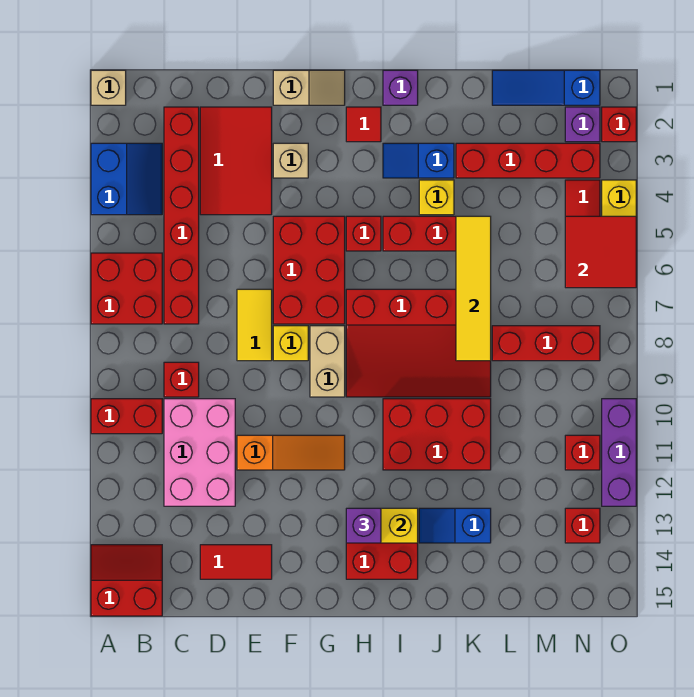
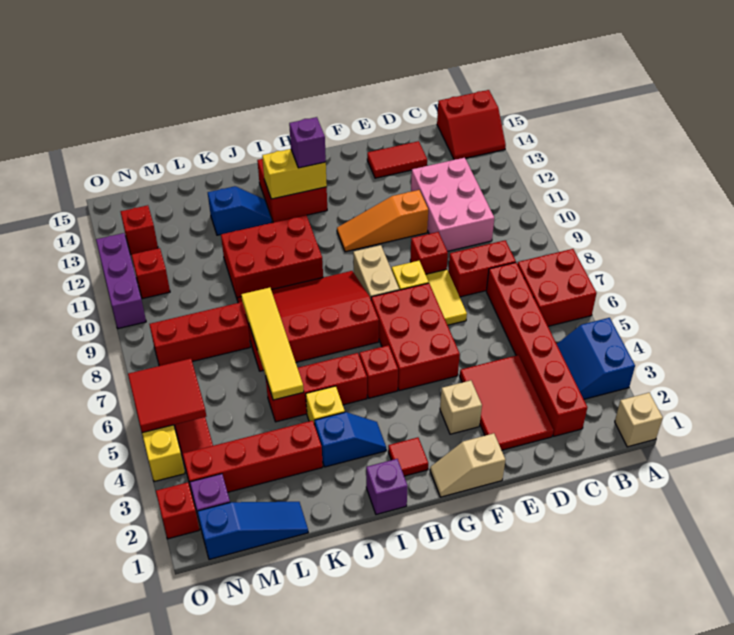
red brick A10:B10 level 1 -> red brick C8:D8 level 1
red brick C9 level 1 -> red brick E9 level 1

